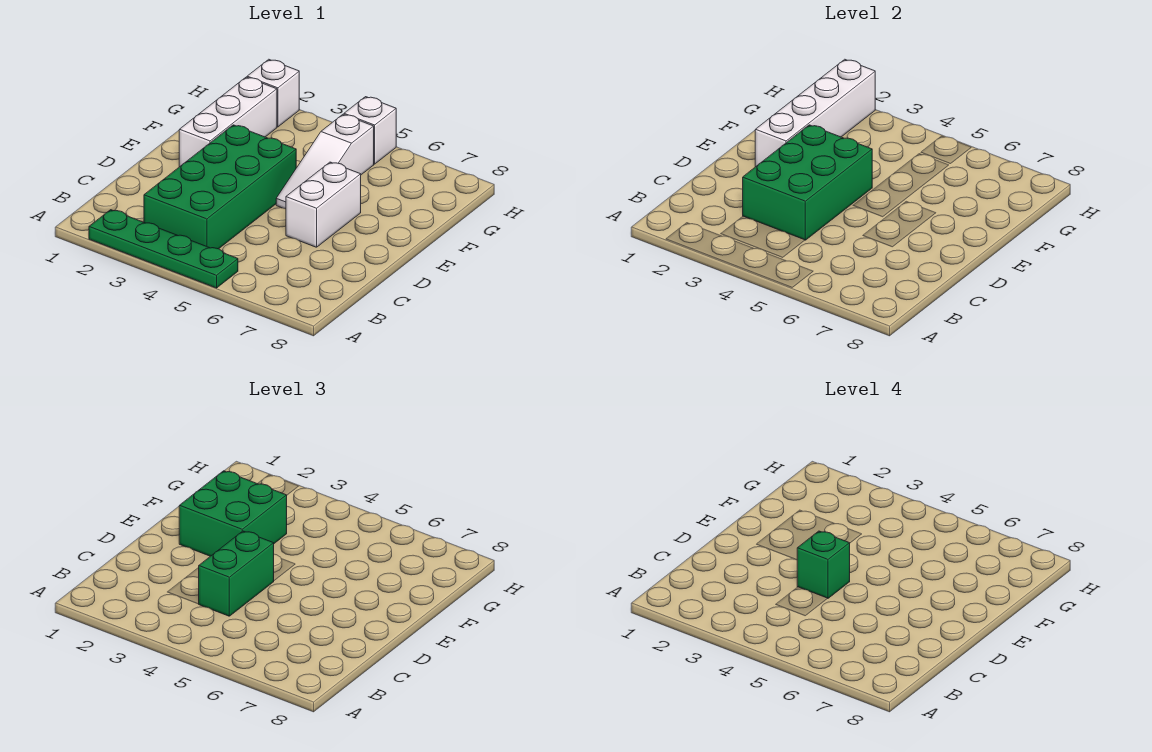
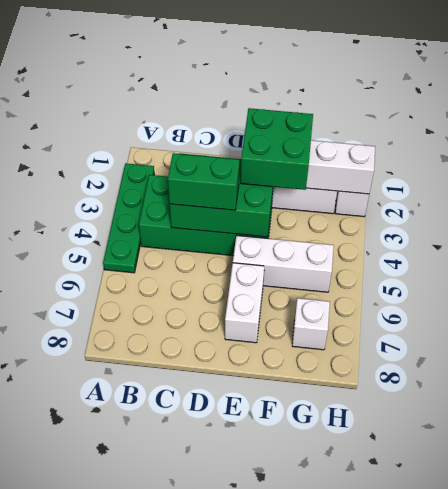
green brick D4 level 4 -> none
white brick D6:E6 level 1 -> white brick E6:E7 level 1
white slope E5:G5 level 1 top G -> white brick E5:G5 level 1
white brick H5 level 1 -> white brick G7 level 1

